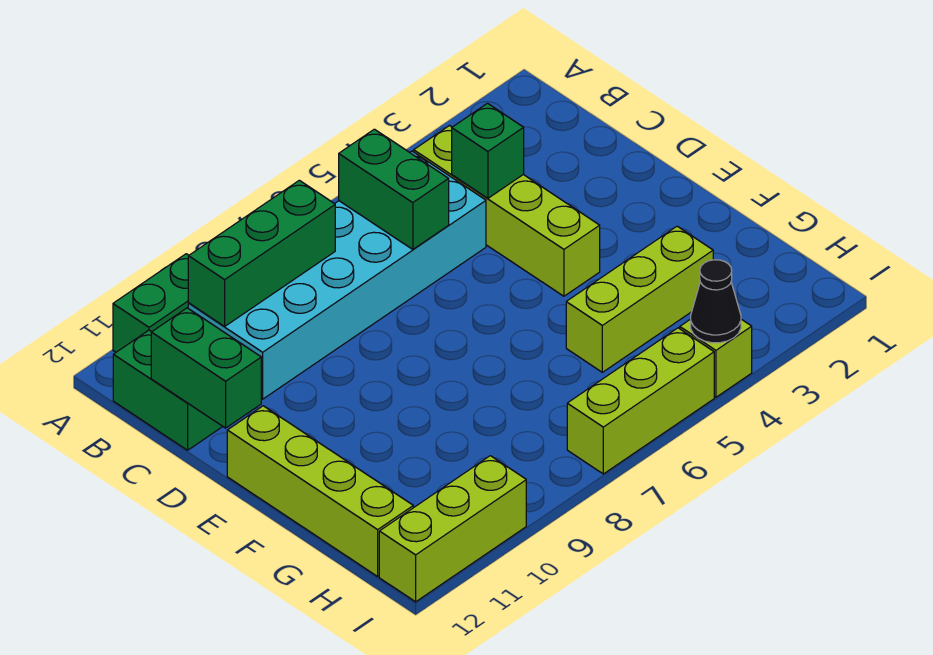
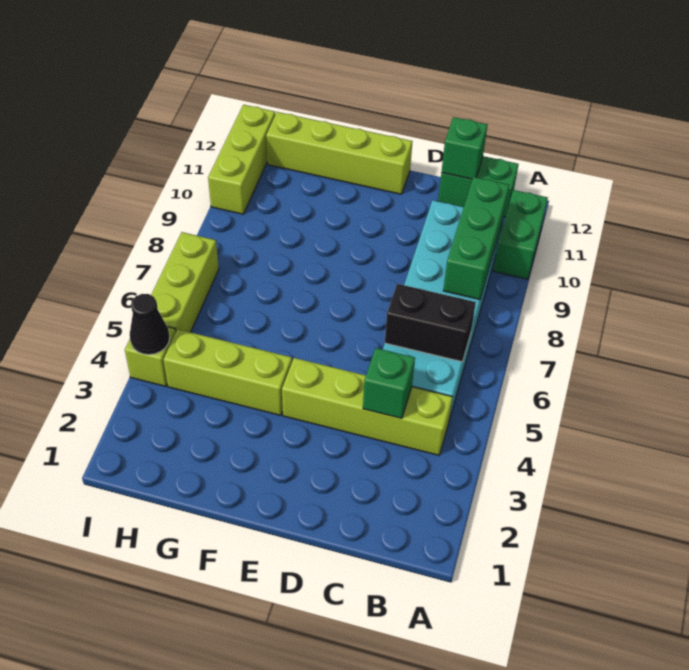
green brick B6:C6 level 2 -> black brick B6:C6 level 2
green brick C12:D12 level 2 -> green brick C12 level 2
lime brick G3:G5 level 1 -> lime brick F4:H4 level 1

